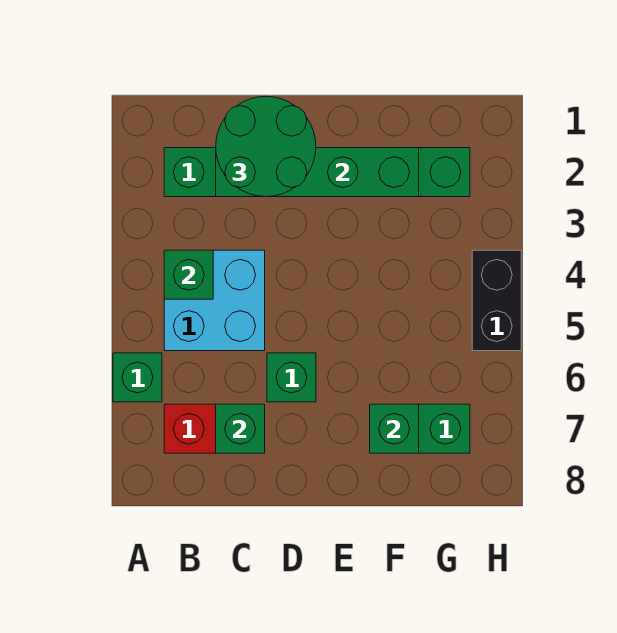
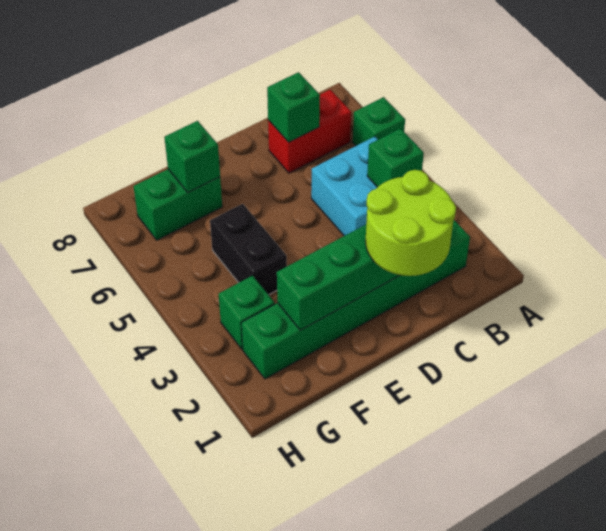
green round brick C1:D2 level 3 -> lime round brick C1:D2 level 3
green brick D6 level 1 -> green brick G3 level 1
black brick H4:H5 level 1 -> black brick F4:F5 level 1

